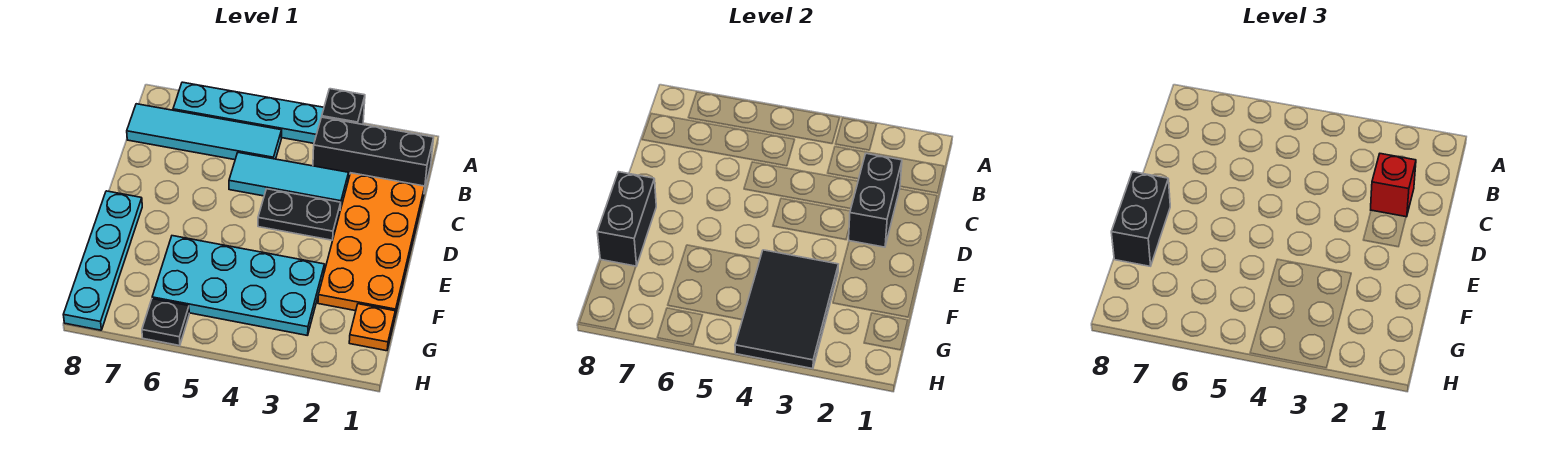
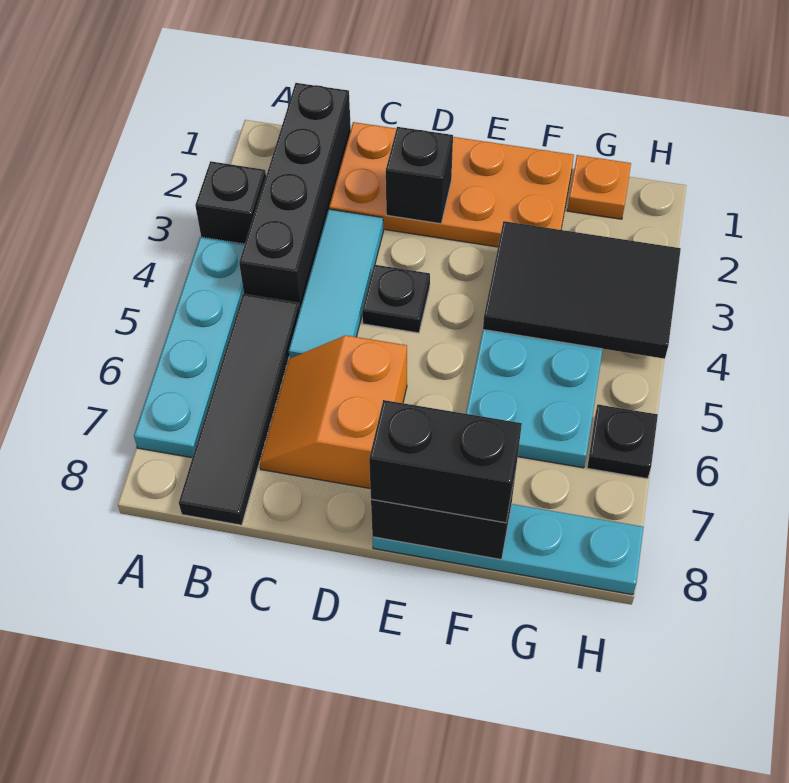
black brick B1:B3 level 1 -> black brick B1:B4 level 1
cyan tile B5:B8 level 1 -> black tile B5:B8 level 1
black brick C2:D2 level 2 -> black brick D2 level 2
red brick C2 level 3 -> none
none -> orange slope C6:D7 level 1 top D
black plate D3:D4 level 1 -> black plate D4 level 1

